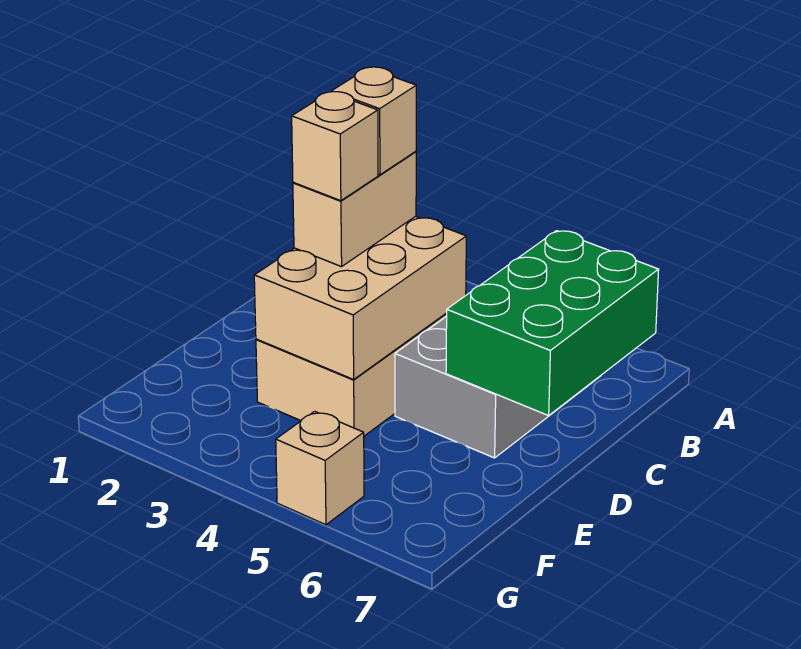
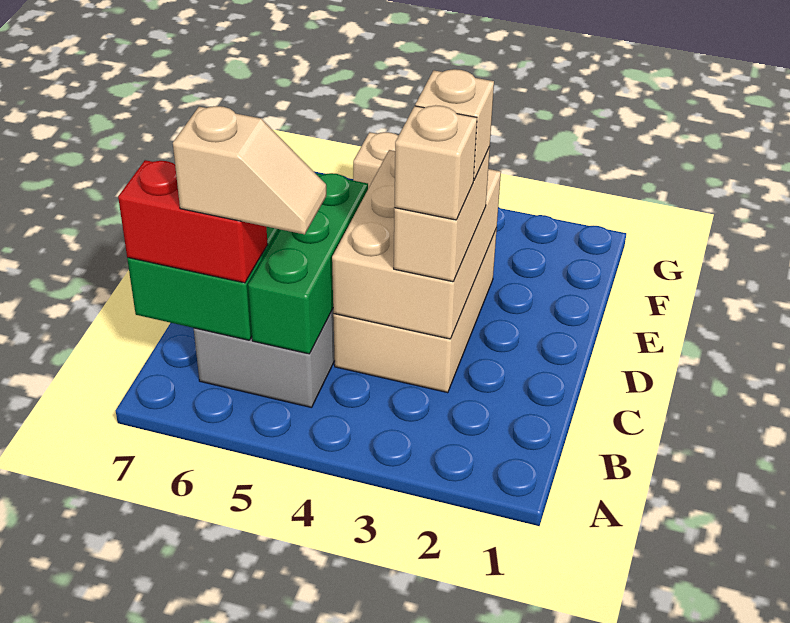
none -> green brick B5:D5 level 2
none -> tan slope B5:B6 level 4 top 6
none -> red brick B6:B7 level 3

